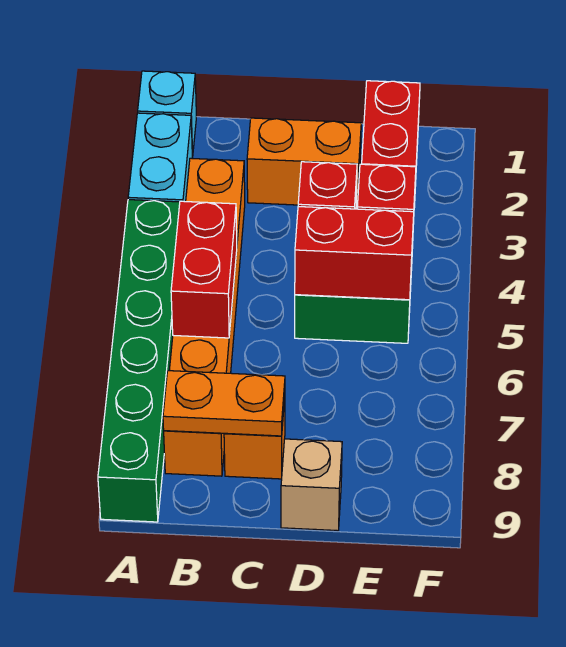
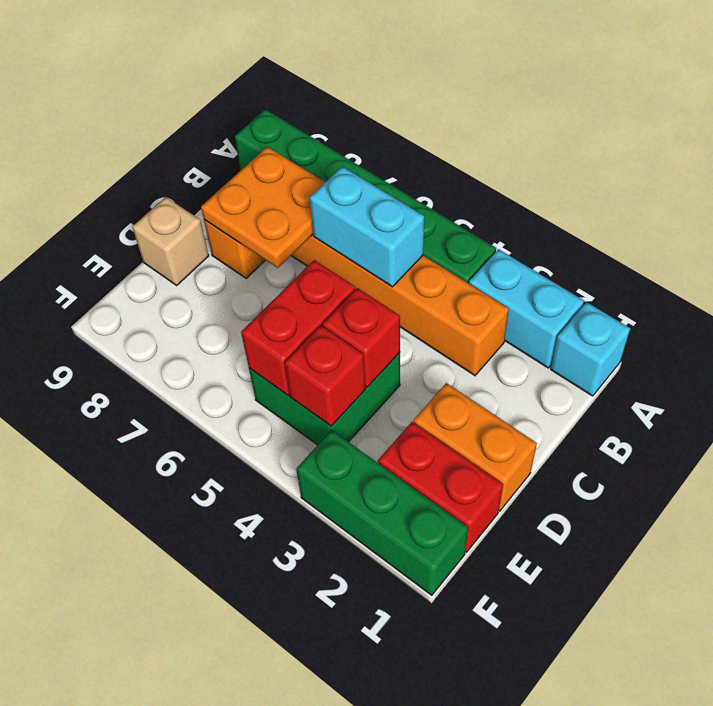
red brick B5:B6 level 2 -> cyan brick B5:B6 level 2
orange plate B8:C8 level 2 -> orange plate B7:C8 level 2
orange brick C2:D2 level 1 -> orange brick D1:D2 level 1
none -> green brick F1:F3 level 1

